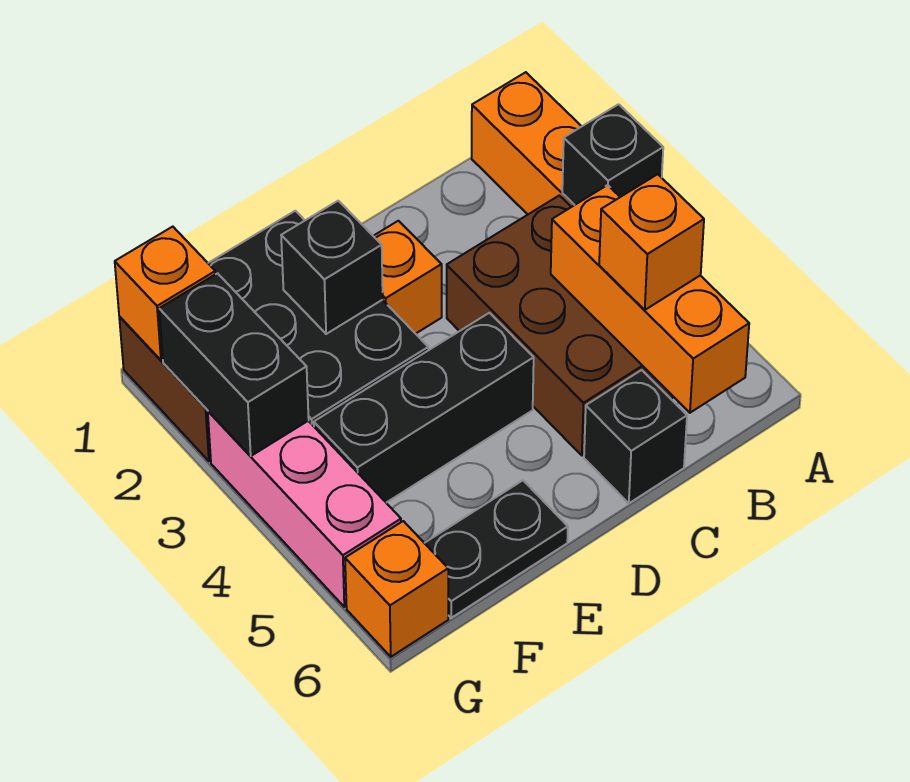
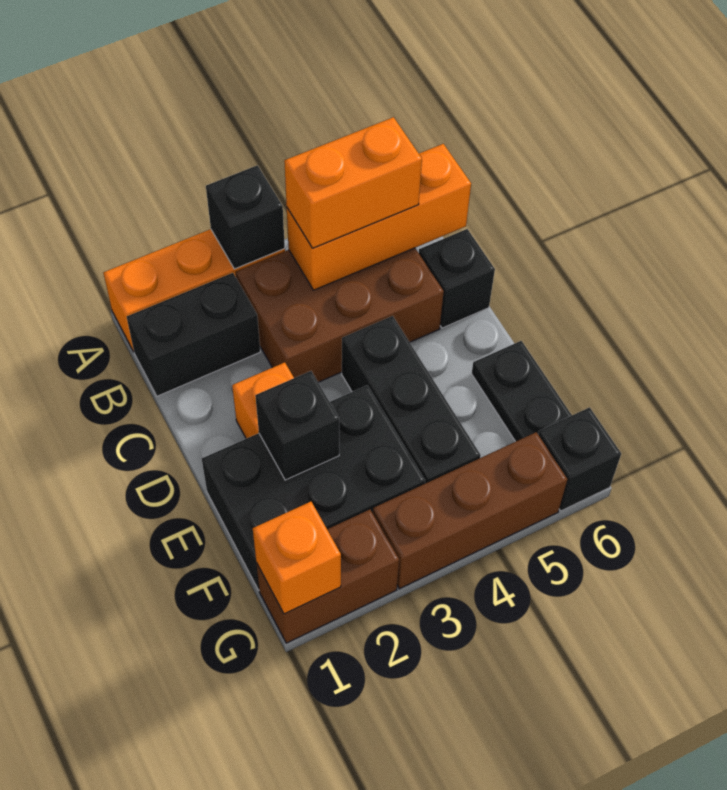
orange brick B5 level 3 -> orange brick B4:B5 level 3
black brick G2:G3 level 2 -> black brick B1:B2 level 1
pink brick G3:G5 level 1 -> brown brick G3:G5 level 1
orange brick G6 level 1 -> black brick G6 level 1

